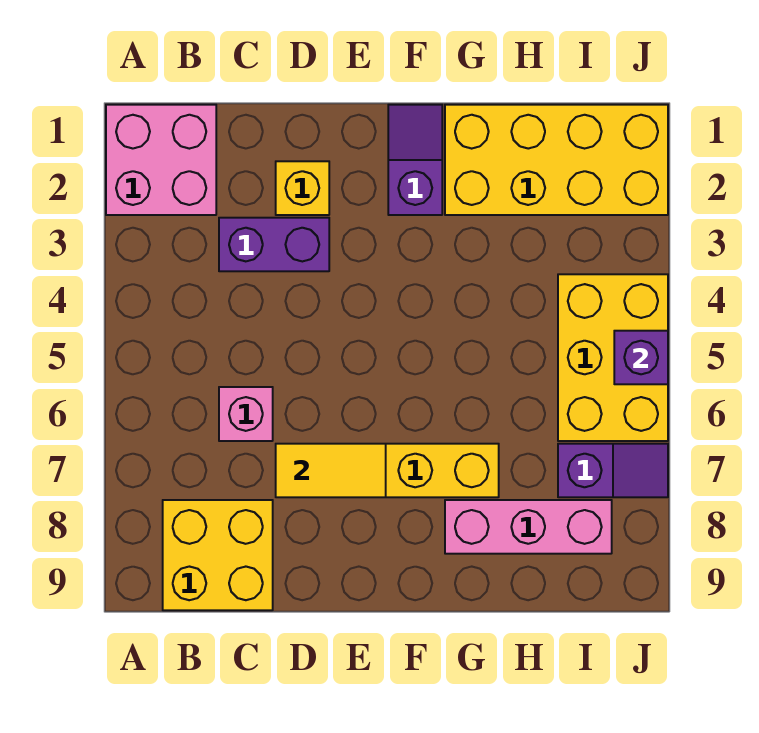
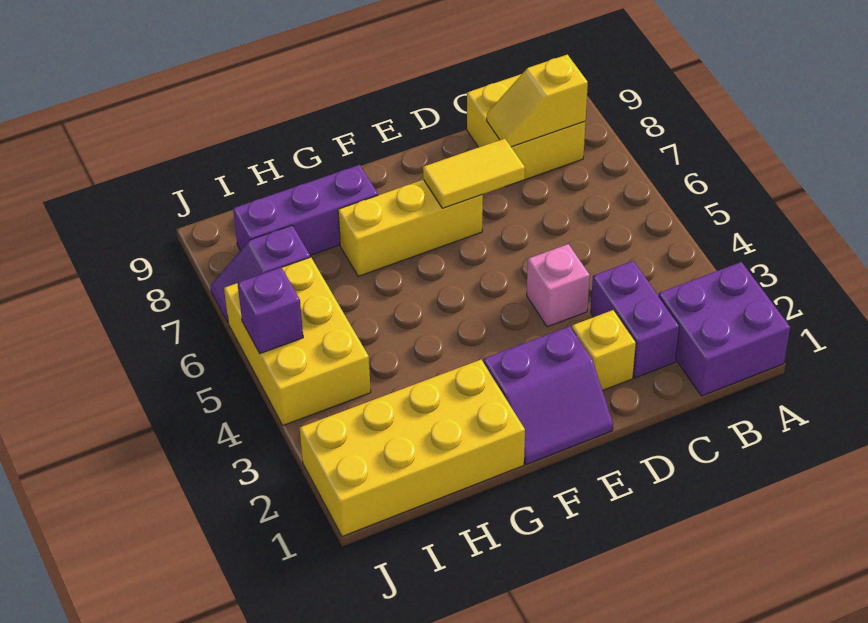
pink brick A1:B2 level 1 -> purple brick A1:B2 level 1
none -> yellow slope B8:C8 level 2 top B
purple brick C3:D3 level 1 -> purple brick C2:C3 level 1
pink brick C6 level 1 -> pink brick D4 level 1
purple slope F1:F2 level 1 top 2 -> purple slope E1:F2 level 1 top 2
pink brick G8:I8 level 1 -> purple brick G8:I8 level 1

